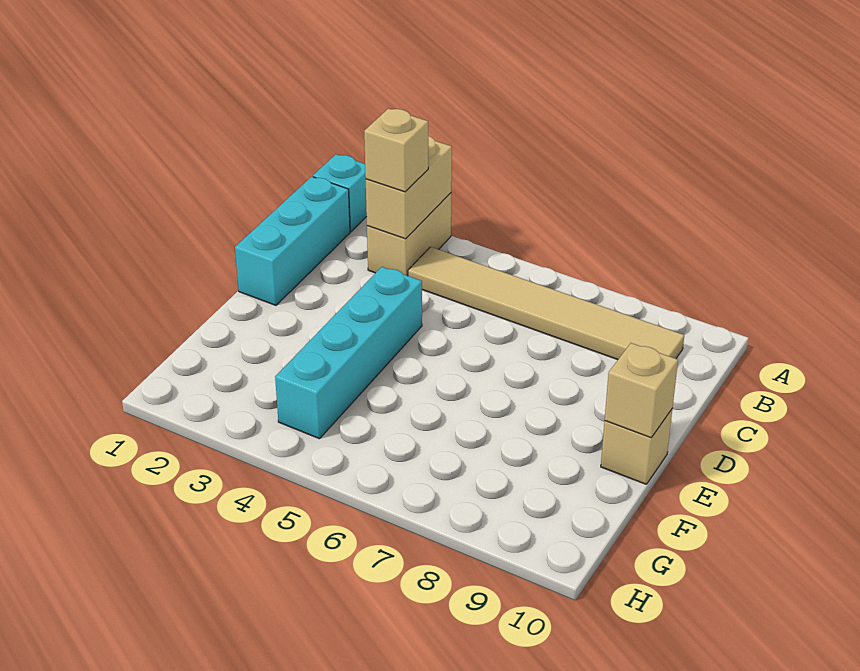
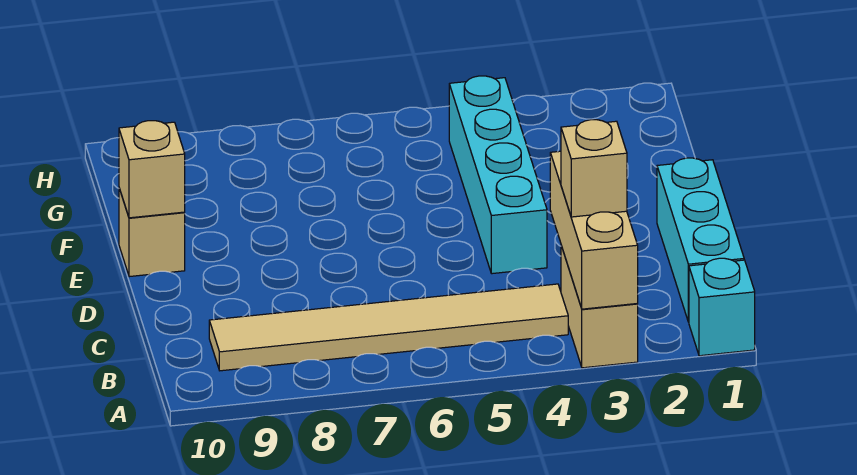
tan brick A3:B3 level 2 -> tan brick A3:C3 level 2

